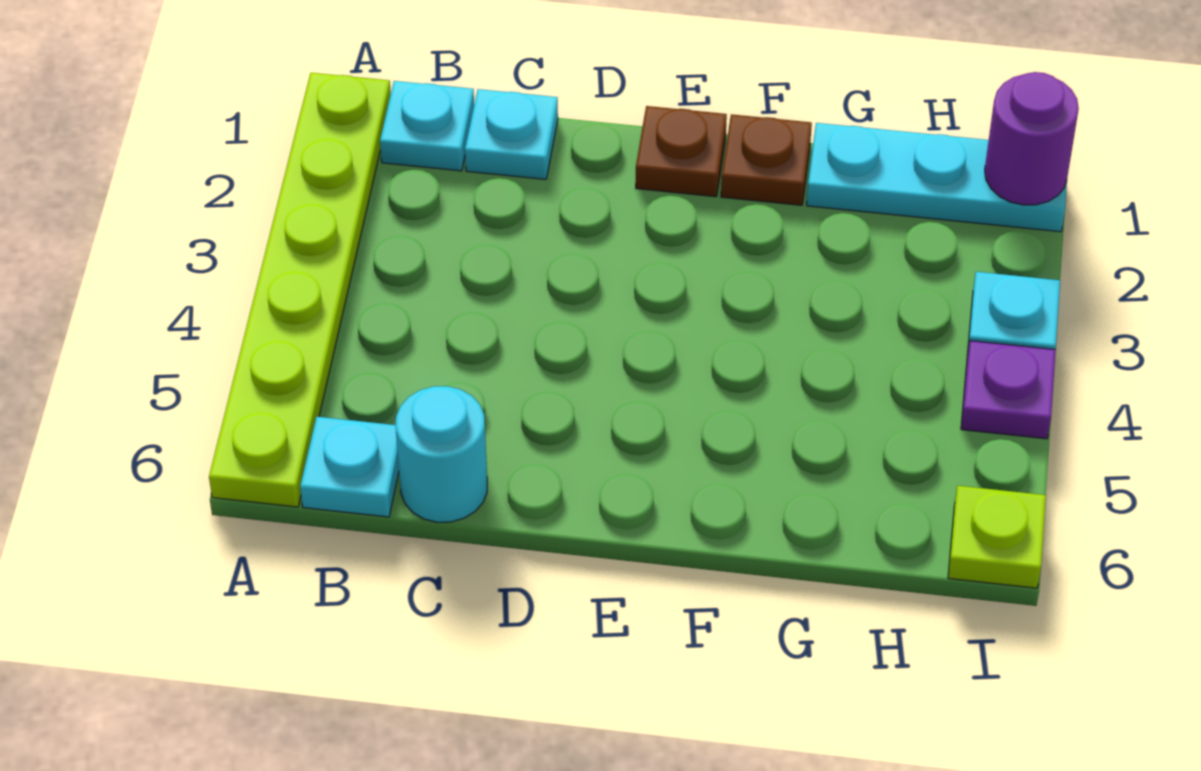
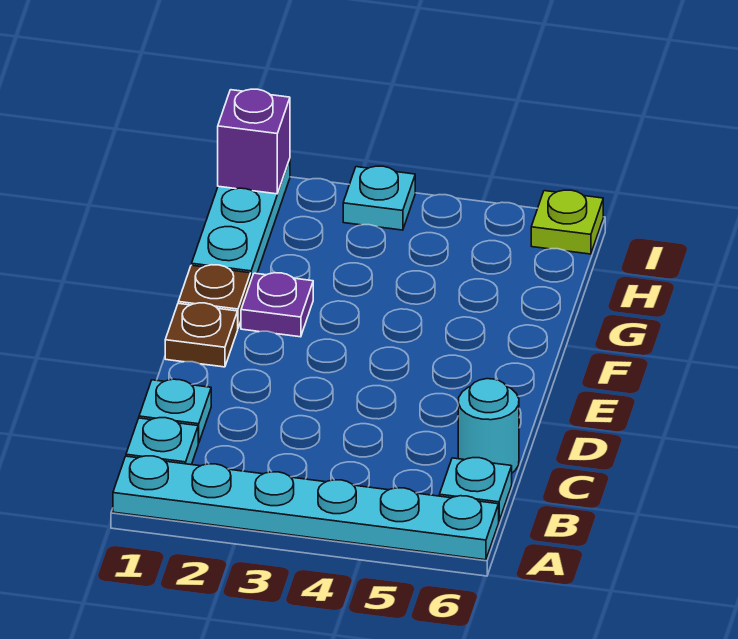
lime plate A1:A6 level 1 -> cyan plate A1:A6 level 1
purple round brick I1 level 2 -> purple brick I1 level 2
purple plate I4 level 1 -> purple plate F2 level 1

